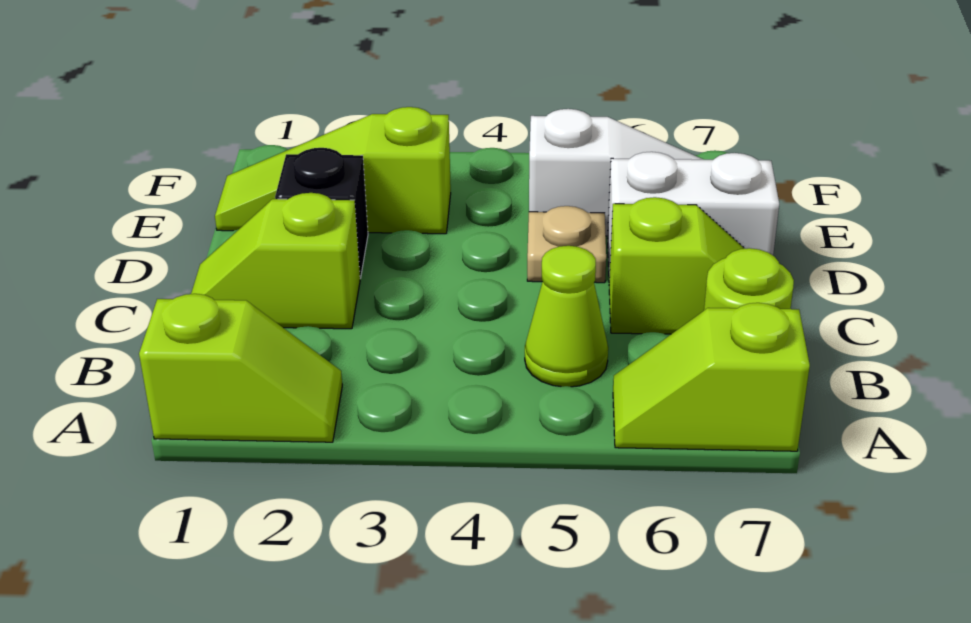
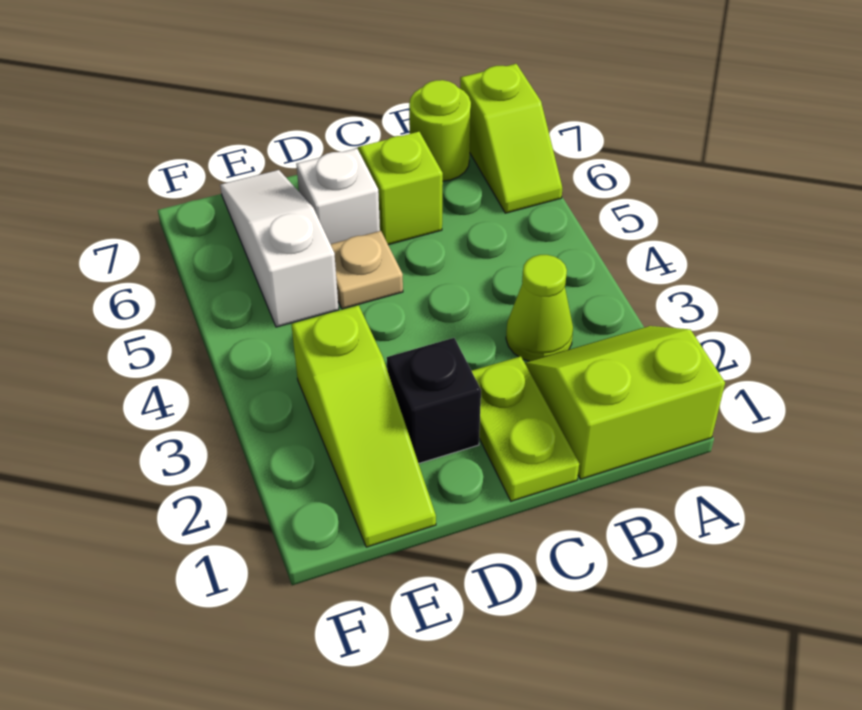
lime slope A1:A2 level 1 top 1 -> lime slope A1:B2 level 1 top 1
lime cone B5 level 1 -> lime cone B3 level 1
lime slope C1:C2 level 1 top 2 -> lime plate C1:C2 level 1
white brick D6:D7 level 1 -> white brick D6 level 1

